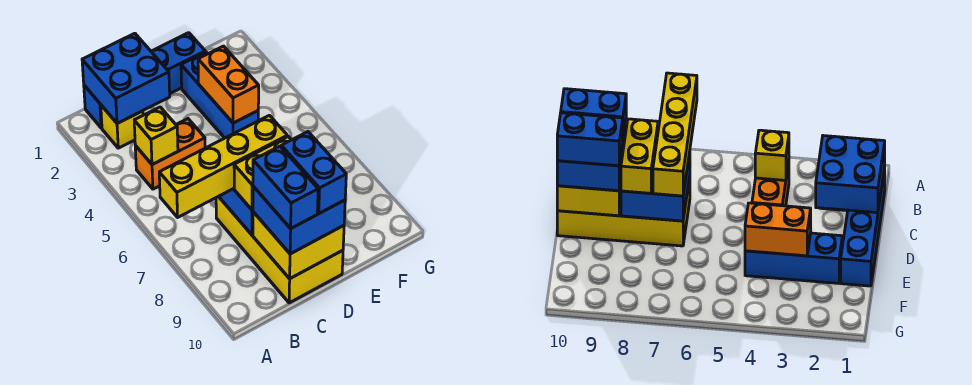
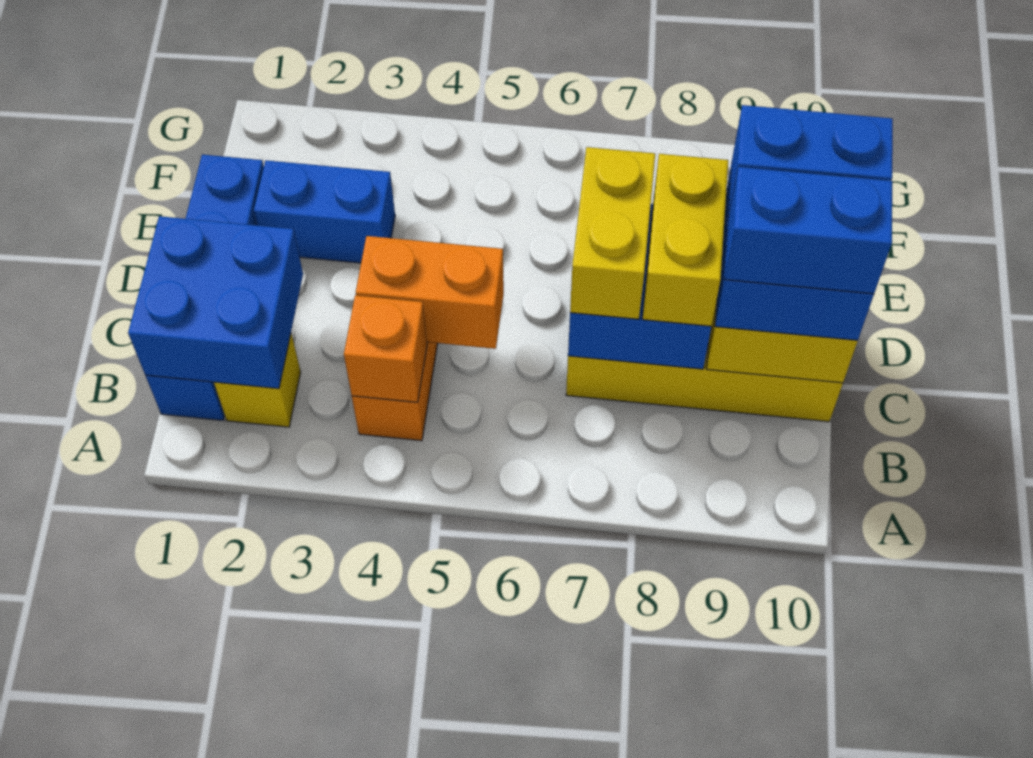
yellow brick A7:D7 level 3 -> yellow brick C7:D7 level 3
yellow brick B4 level 2 -> orange brick B4 level 2
blue brick E2:E4 level 1 -> blue brick E2:E3 level 1
orange brick E3:E4 level 2 -> orange brick C4:C5 level 2

